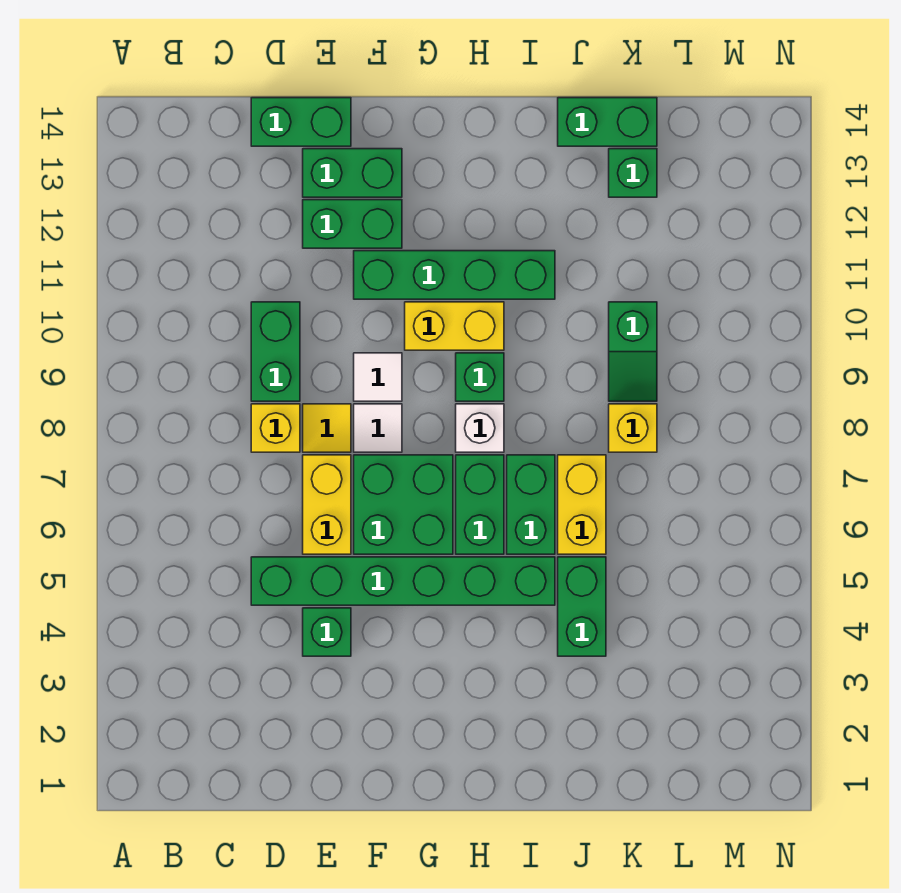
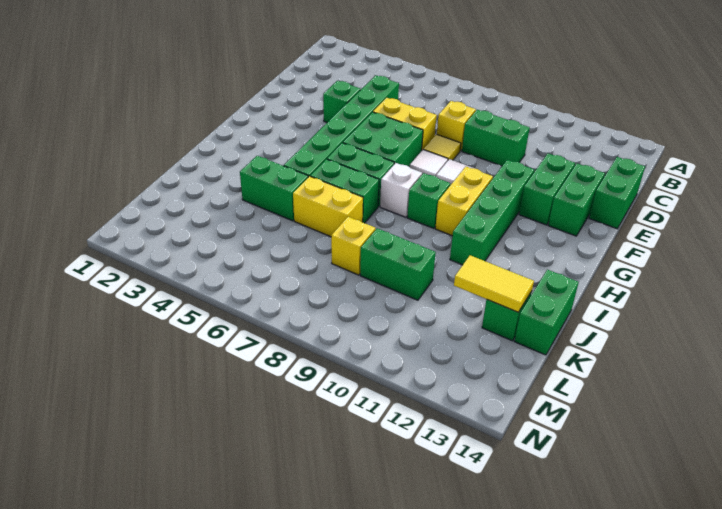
green slope K9:K10 level 1 top 10 -> green brick K9:K10 level 1
none -> yellow tile K12:K13 level 2

